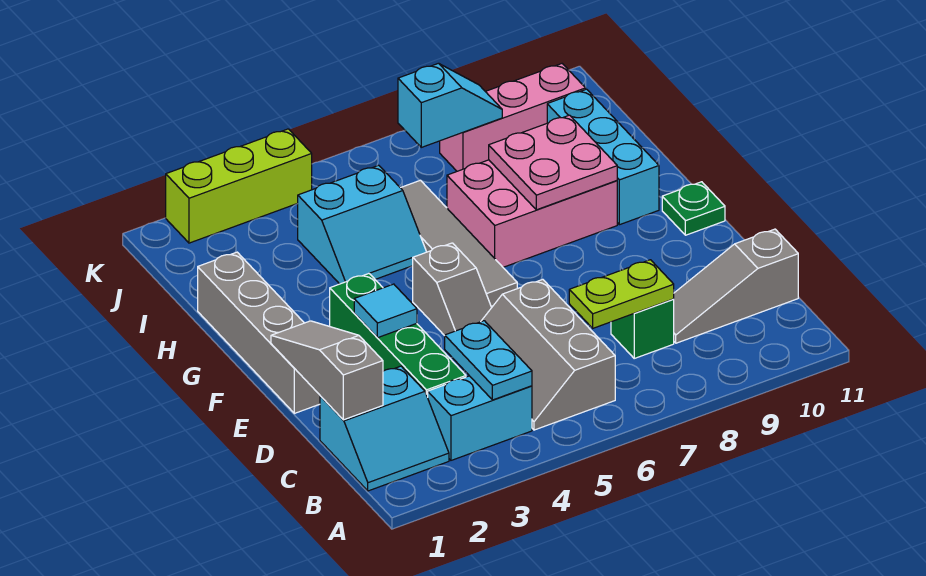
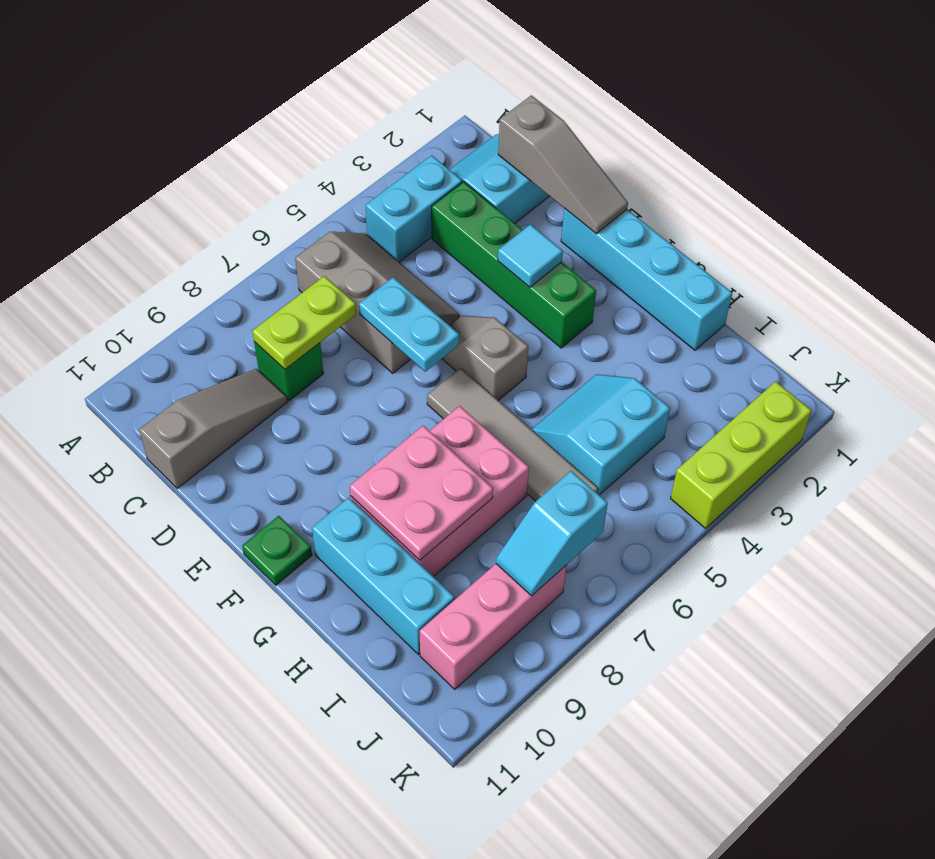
cyan plate B4:C4 level 2 -> cyan plate D6:E6 level 2
grey brick E1:H1 level 1 -> cyan brick E1:H1 level 1

